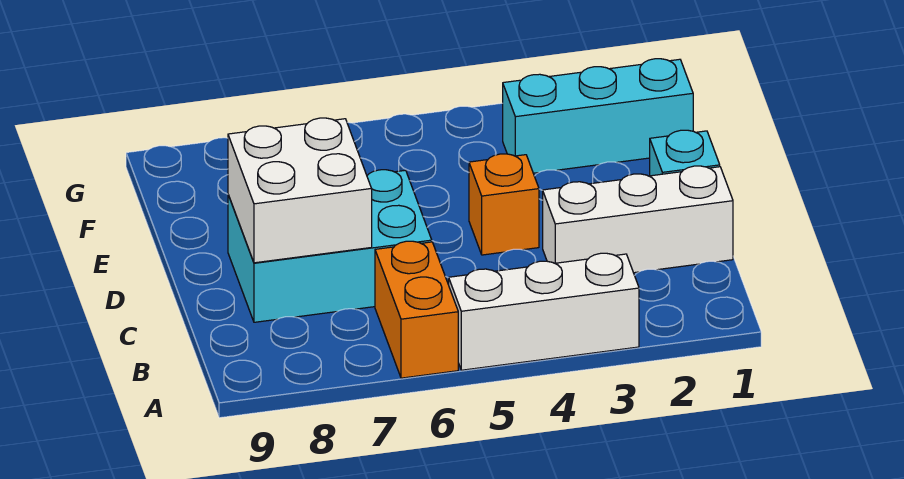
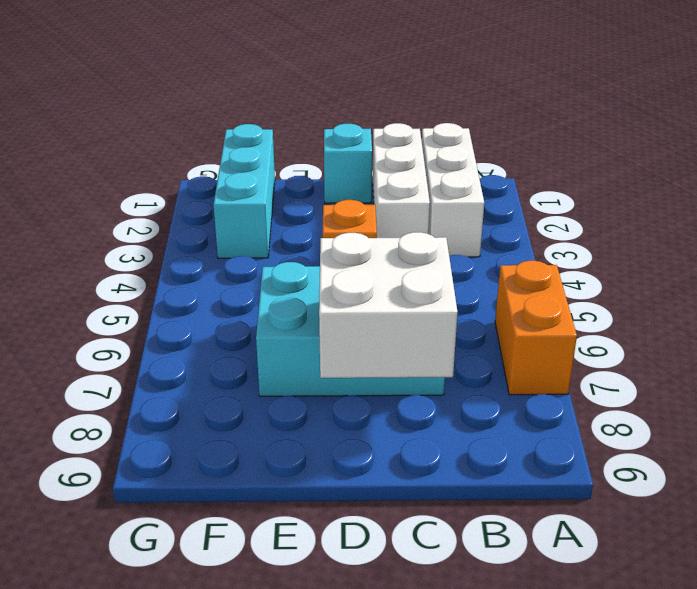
white brick A3:A5 level 1 -> white brick B1:B3 level 1
orange brick A6:B6 level 1 -> orange brick A6:A7 level 1
cyan brick C6:D8 level 1 -> cyan brick C6:E7 level 1

